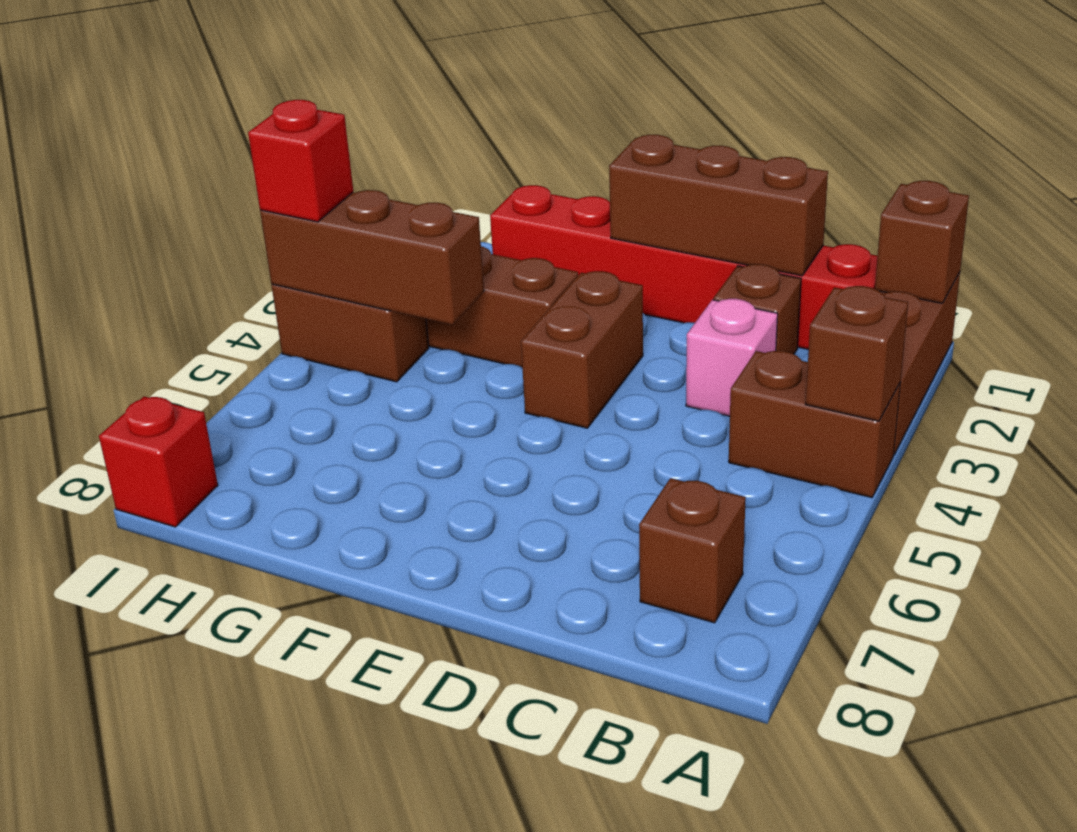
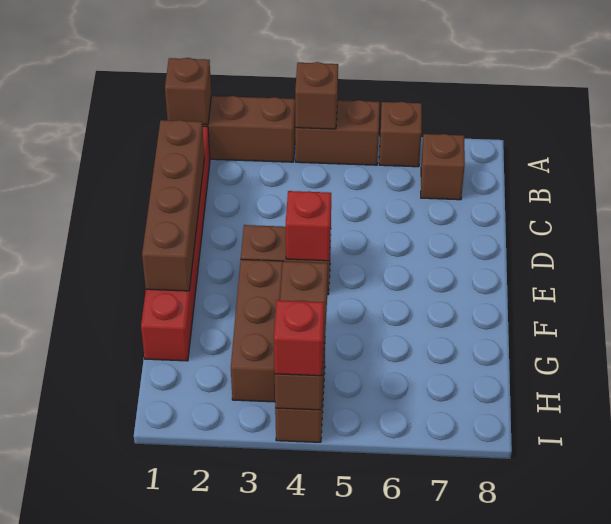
brown brick A4:B4 level 1 -> brown brick A4:A5 level 1
brown brick C1:E1 level 2 -> brown brick C1:F1 level 2
brown brick C2 level 1 -> brown brick A6 level 1
pink brick C3 level 1 -> none
red brick I8 level 1 -> red brick E4 level 2

